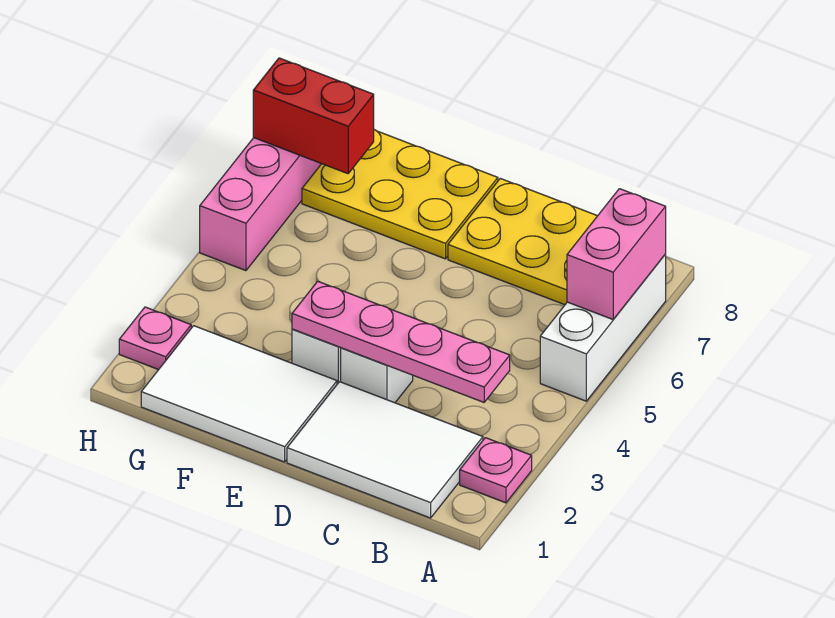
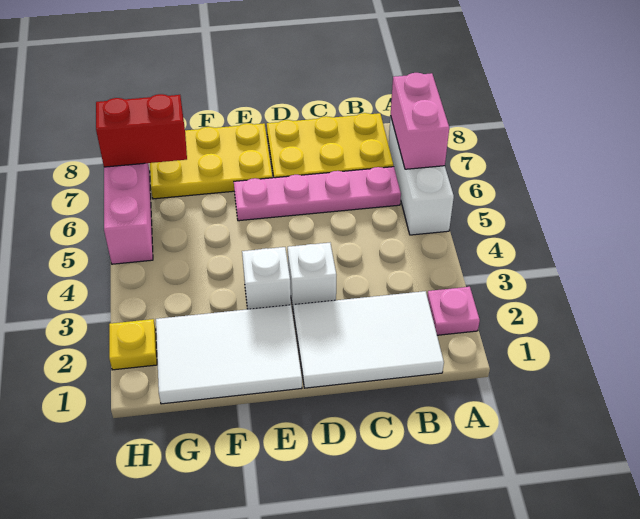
pink plate B3:E3 level 2 -> pink plate B6:E6 level 1
pink plate H2 level 1 -> yellow plate H2 level 1

